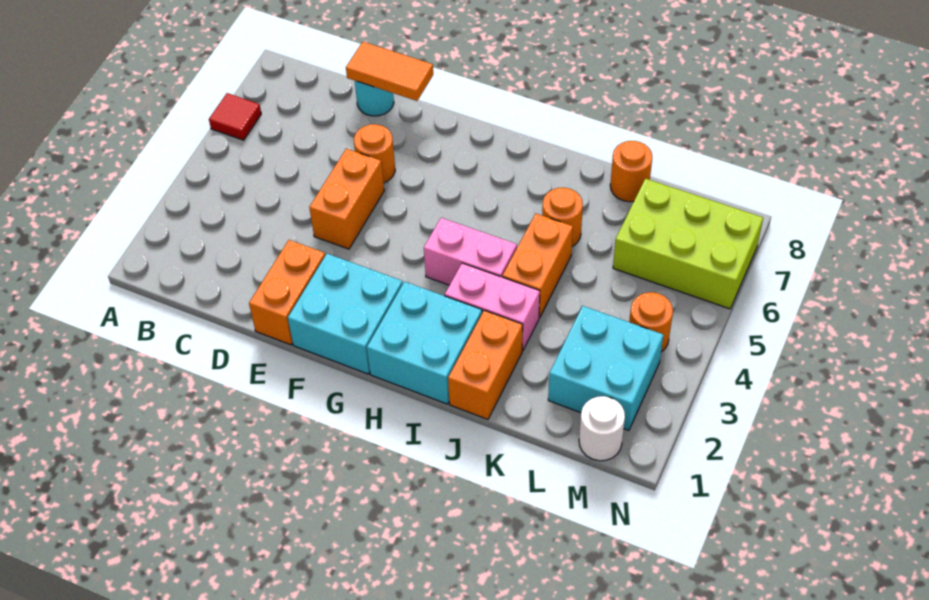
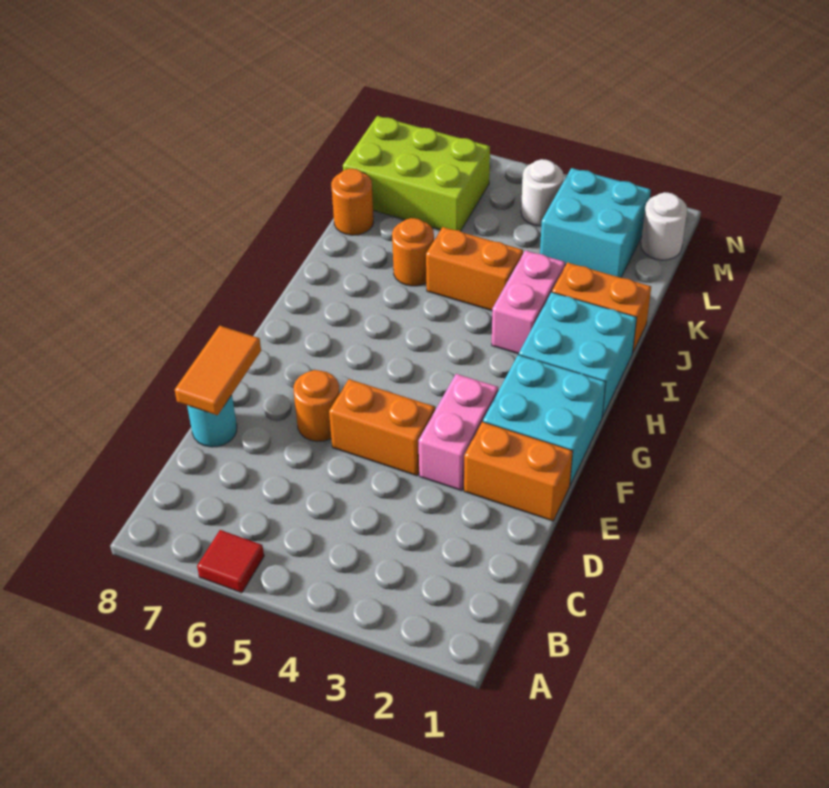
pink brick H4:I4 level 1 -> pink brick E3:F3 level 1
lime brick L6:N7 level 1 -> lime brick L6:M8 level 1
orange round brick M4 level 1 -> white round brick M4 level 1

